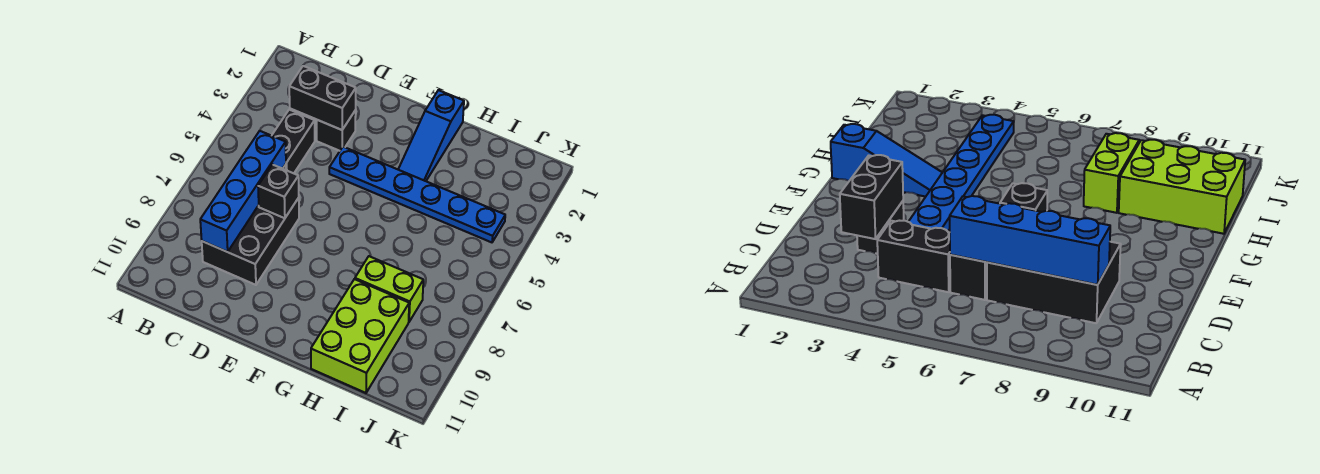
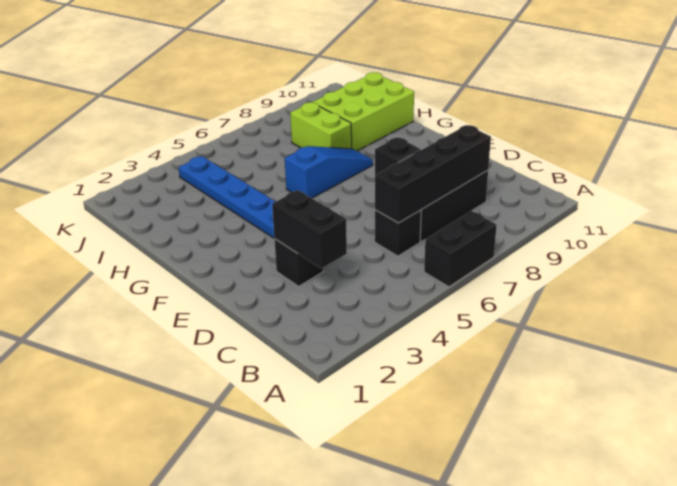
black brick C4:C5 level 1 -> black brick A6:A7 level 1
blue brick C6:C9 level 2 -> black brick C6:C9 level 2
blue slope G1:G3 level 1 top 1 -> blue slope G6:G8 level 1 top 6

